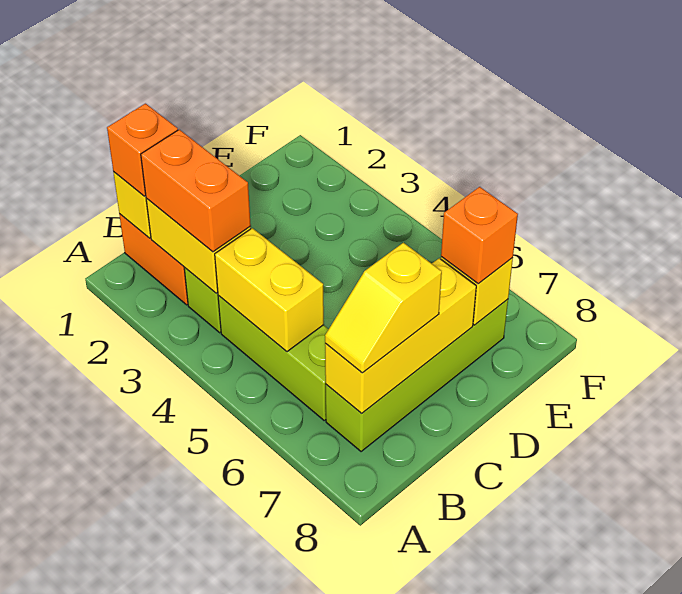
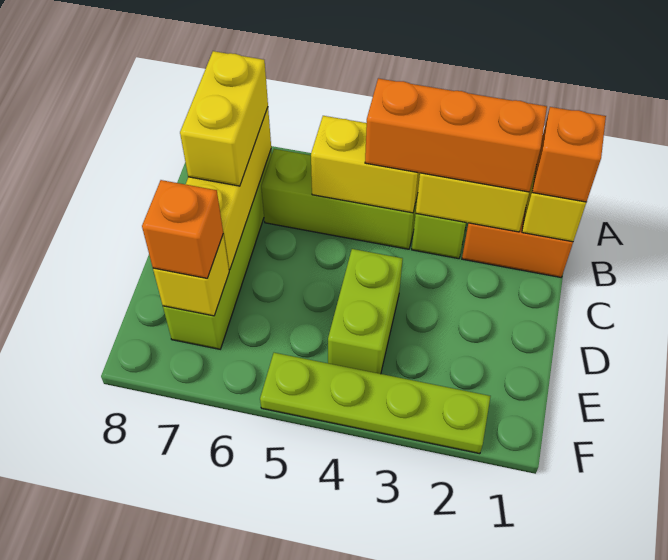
orange brick B2:B3 level 3 -> orange brick B2:B4 level 3
yellow slope B7:C7 level 3 top C -> yellow brick B7:C7 level 3
none -> lime brick D4:E4 level 1
none -> lime plate F2:F5 level 1

